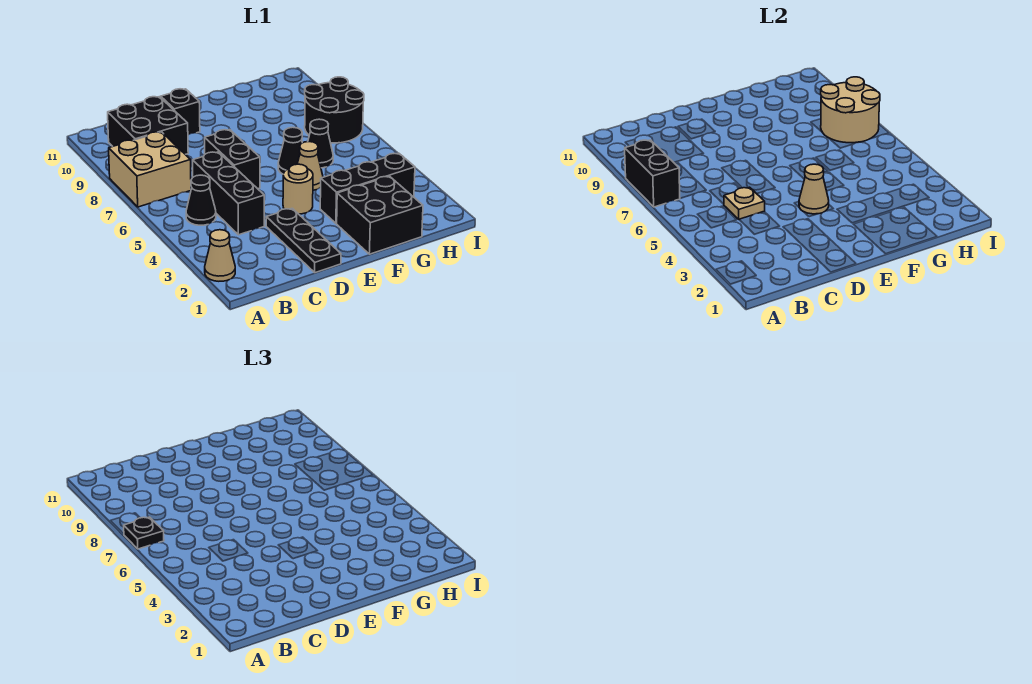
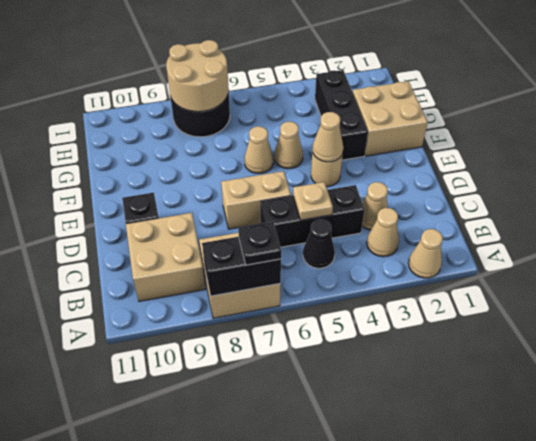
none -> tan cone B3 level 1
black brick B9:C10 level 1 -> tan brick B9:C10 level 1
none -> tan cone C3 level 1
black plate D1:D3 level 1 -> none
black brick D6:D7 level 1 -> tan brick D6:D7 level 1
black brick F1:G2 level 1 -> tan brick F1:G2 level 1
black cone F6 level 1 -> tan cone F6 level 1
black cone G6 level 1 -> none

